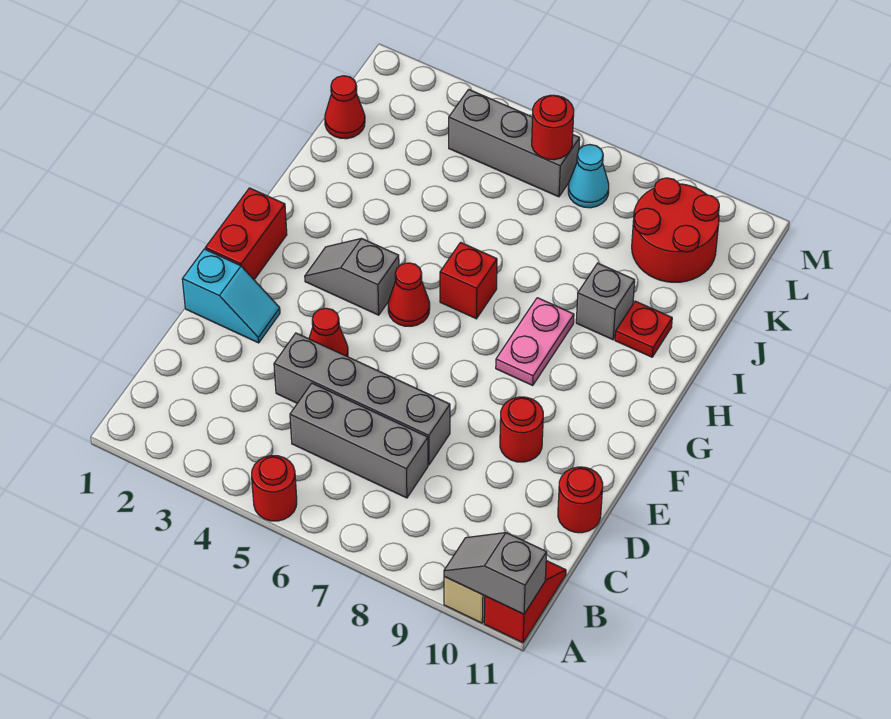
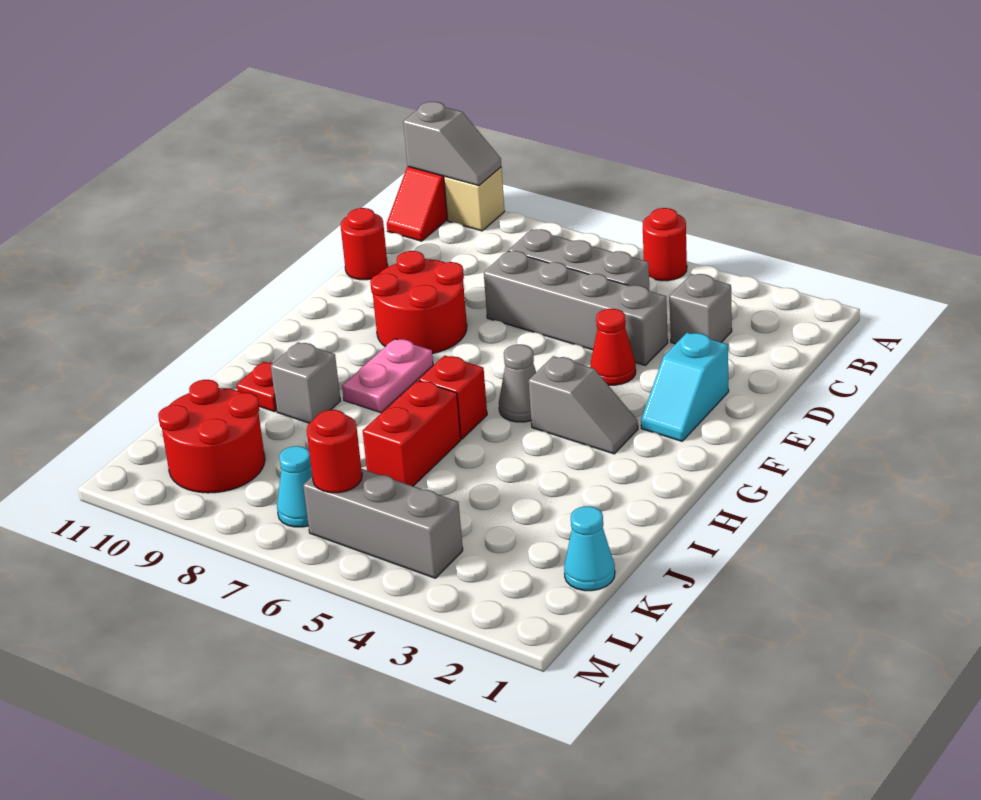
none -> grey brick C3 level 1
cyan slope E1:E2 level 1 top 1 -> cyan slope E2:F2 level 1 top E
red round brick E9 level 1 -> red round brick E8:F9 level 1
red brick F1:G1 level 1 -> red brick I6:J6 level 1
red cone G5 level 1 -> grey cone G5 level 1
red cone K1 level 1 -> cyan cone K1 level 1

